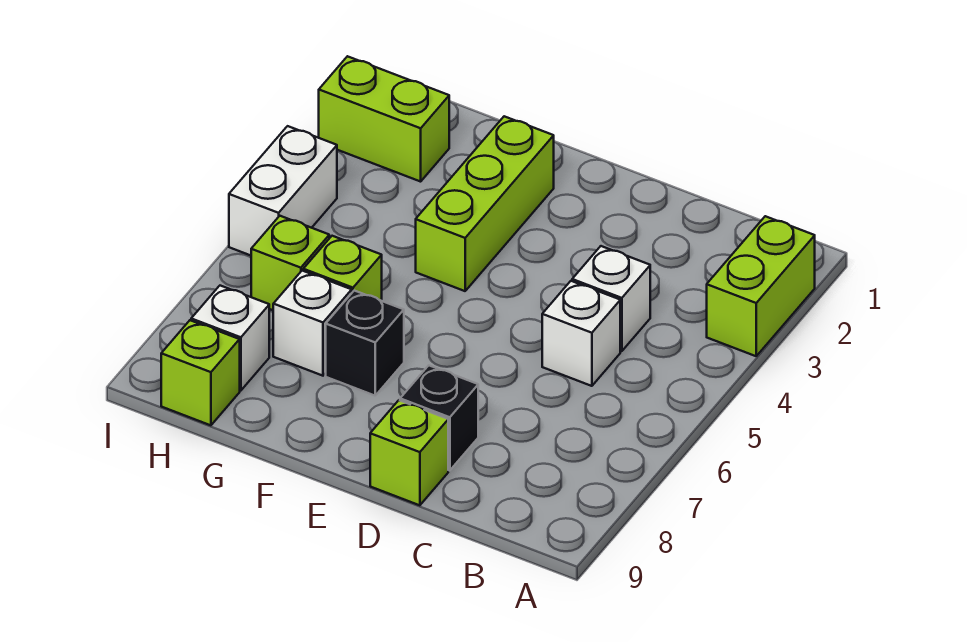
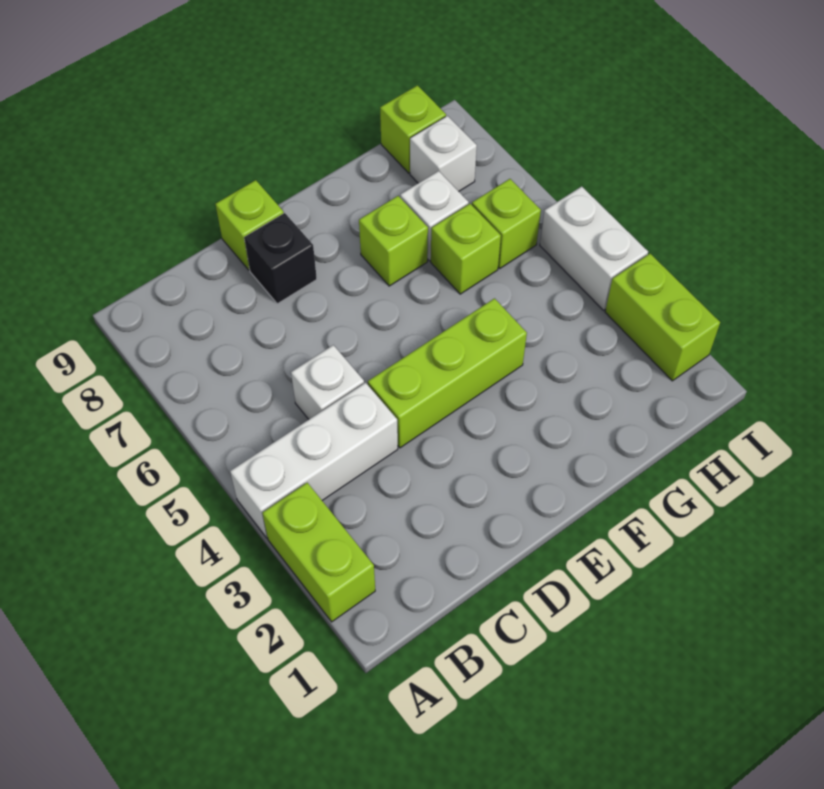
white brick C4 level 1 -> white brick A4:C4 level 1
lime brick F2:F4 level 1 -> lime brick D4:F4 level 1
black brick F7 level 1 -> lime brick F7 level 1
lime brick H2:I2 level 1 -> lime brick I2:I3 level 1

